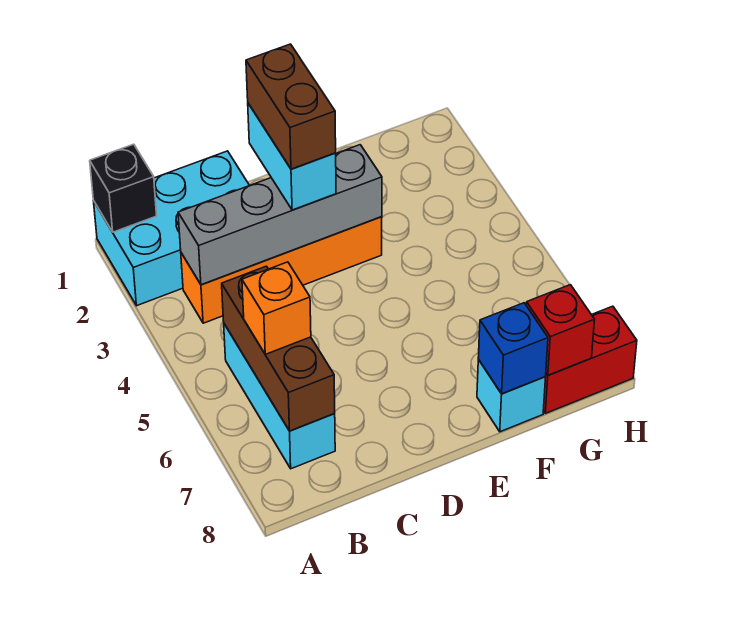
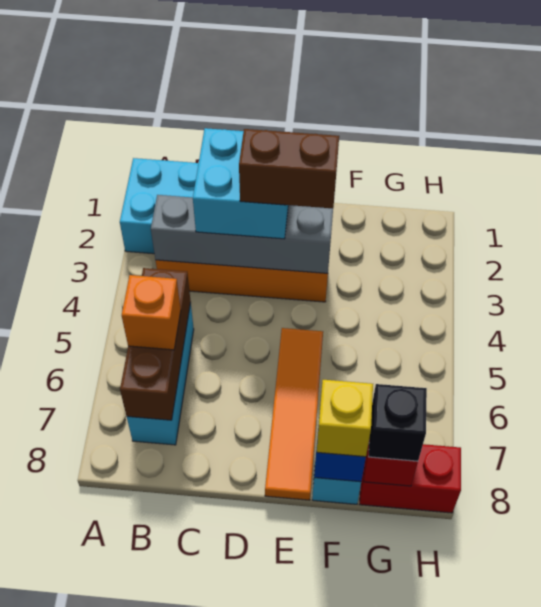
black brick A1 level 2 -> black brick G8 level 3
cyan brick D2:D3 level 3 -> cyan brick C2:D3 level 3
brown brick D2:D3 level 4 -> brown brick D3:E3 level 4
none -> orange tile E5:E8 level 1
none -> yellow brick F8 level 3

